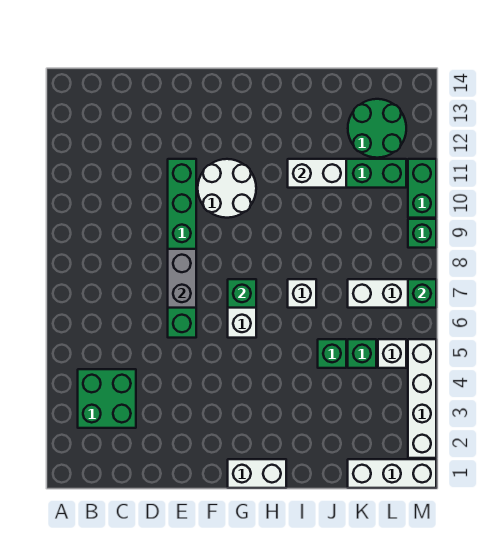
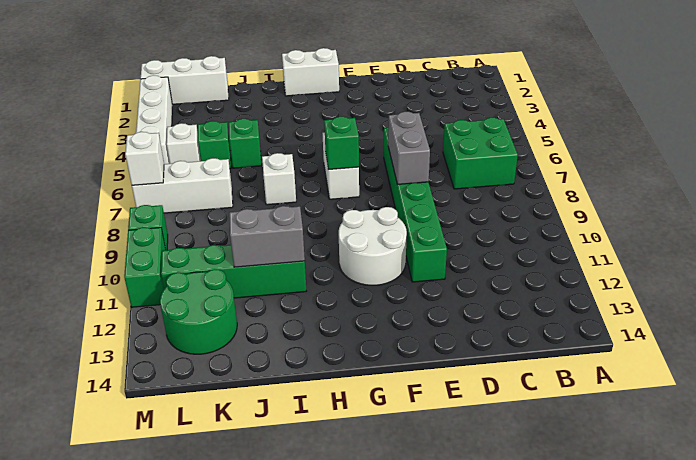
green brick B3:C4 level 1 -> green brick B6:C7 level 1
white brick I11:J11 level 2 -> grey brick I11:J11 level 2
green brick M7 level 2 -> white brick M7 level 2

